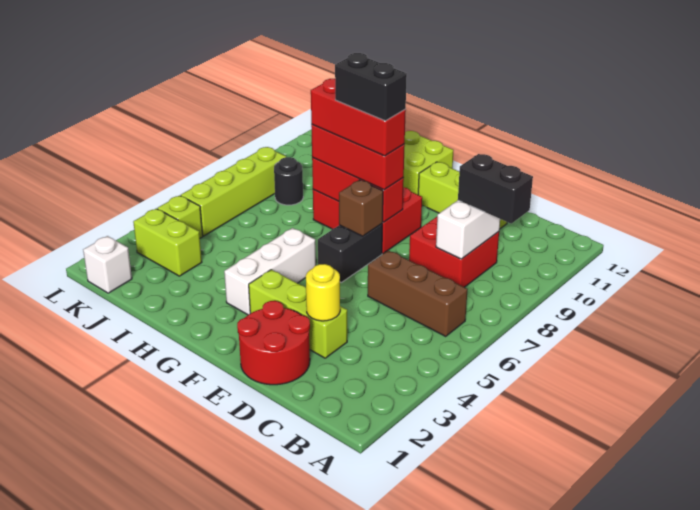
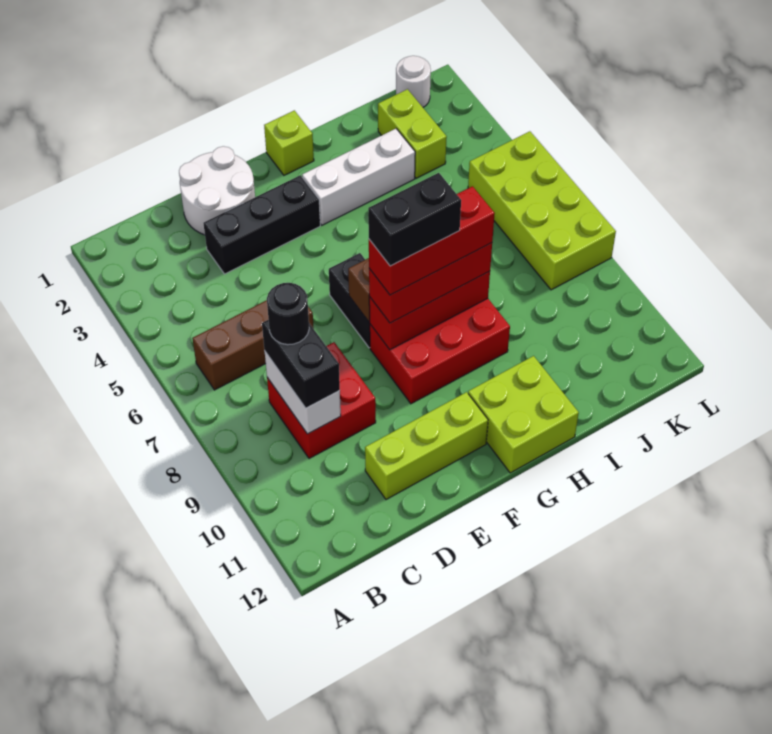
black brick B9:C9 level 3 -> black brick C8:C9 level 3
red round brick D1:E2 level 1 -> white round brick D1:E2 level 1
lime brick D3:F3 level 1 -> black brick D3:F3 level 1
yellow round brick D3 level 2 -> none
white brick G3:G5 level 1 -> white brick G3:I3 level 1
lime brick J3:K3 level 1 -> lime brick J2:J3 level 1
black round brick J8 level 1 -> black round brick C8 level 4
white brick K1 level 1 -> white round brick K1 level 1
lime brick K4 level 1 -> lime brick G1 level 1
lime brick K5:K8 level 1 -> lime brick K5:L8 level 1

